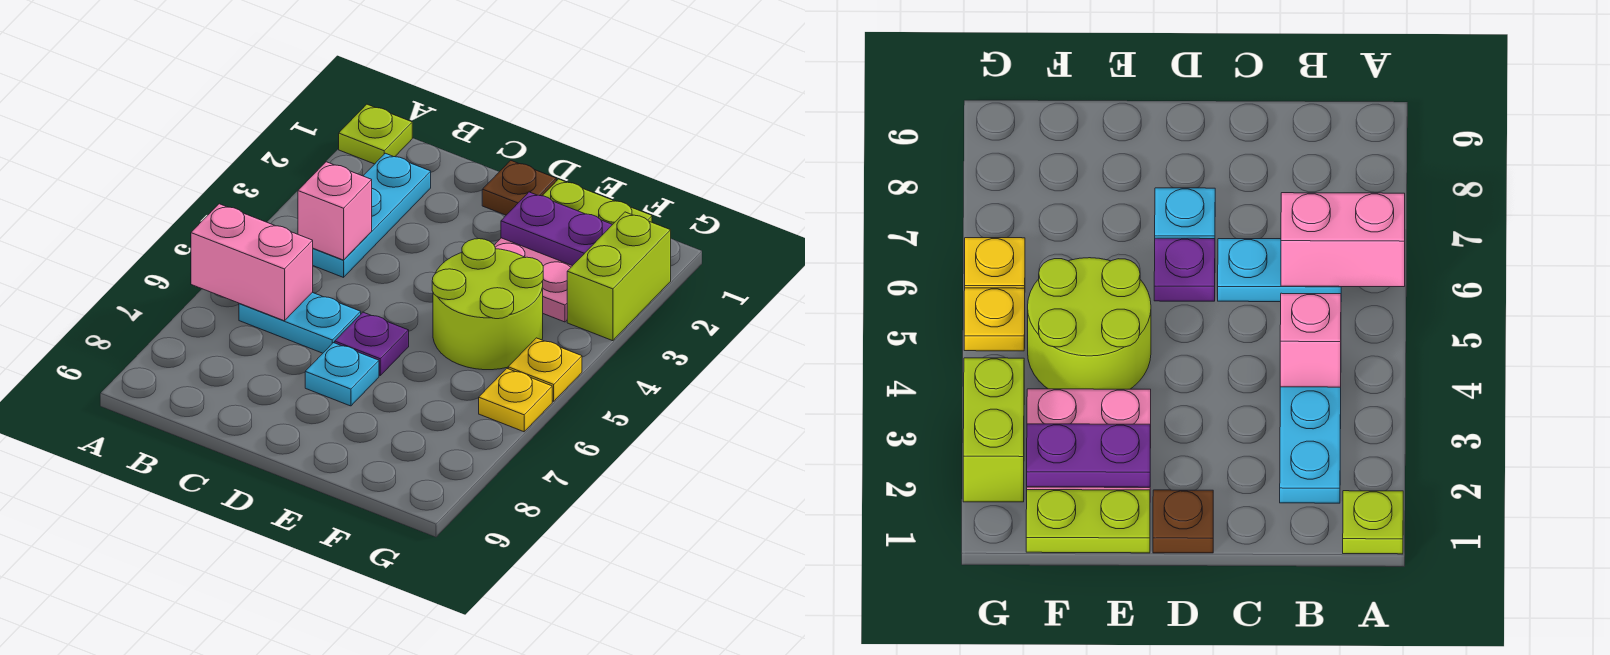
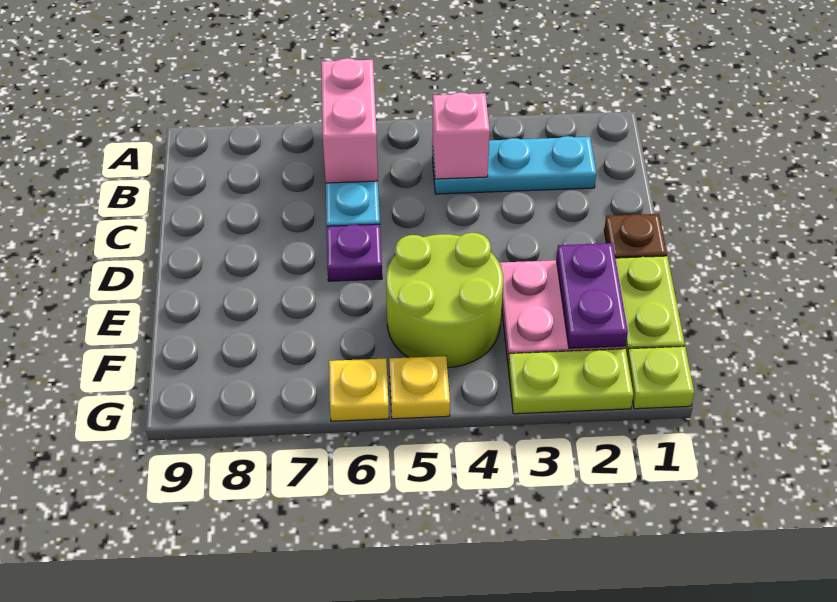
lime plate A1 level 1 -> lime plate G1 level 1
cyan plate D7 level 1 -> none
lime brick G2:G3 level 1 -> lime plate G2:G3 level 1

